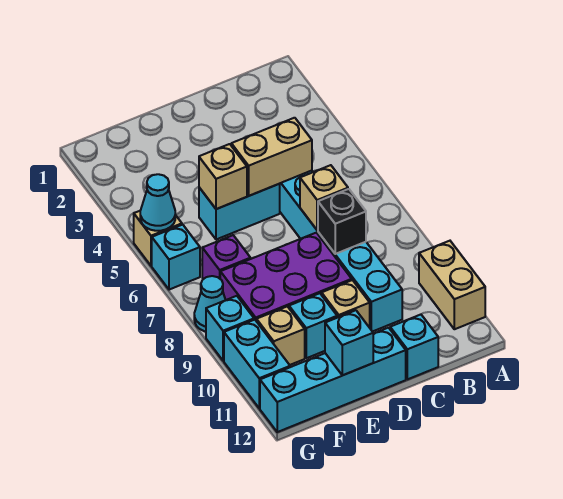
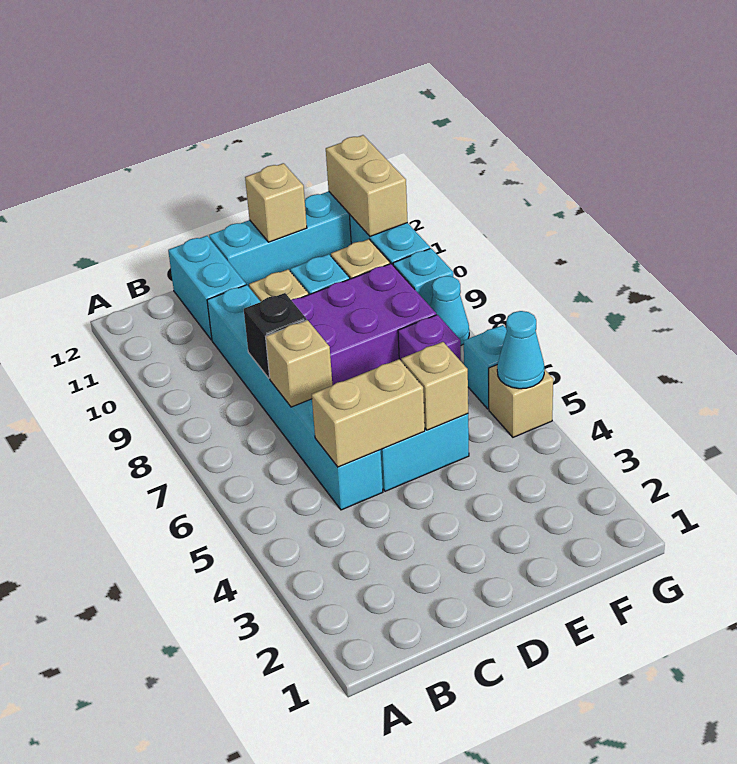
tan brick A10:A11 level 1 -> tan brick G11:G12 level 2
cyan brick C12 level 1 -> cyan brick C11:C12 level 1
cyan brick E12 level 2 -> tan brick E12 level 2

